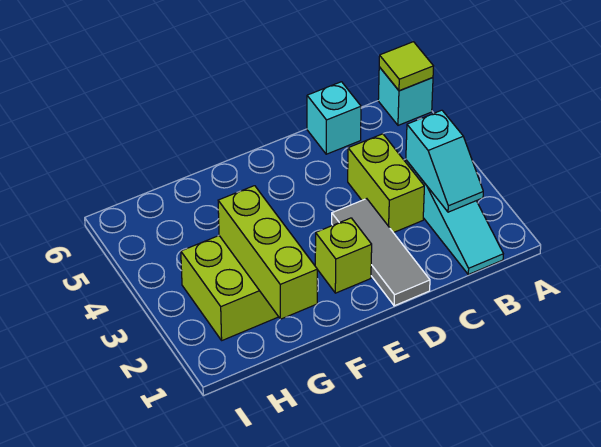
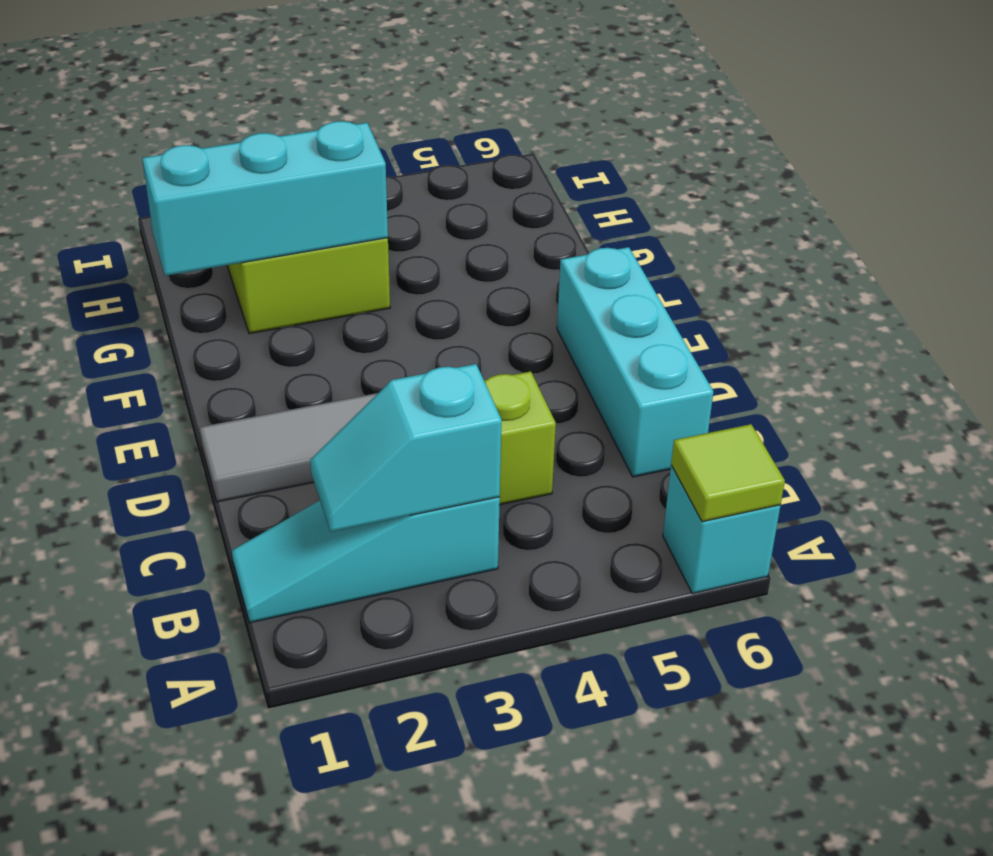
cyan brick C6 level 1 -> cyan brick C6:E6 level 1
lime brick E2 level 1 -> none
lime brick G1:G3 level 2 -> cyan brick G1:G3 level 2

